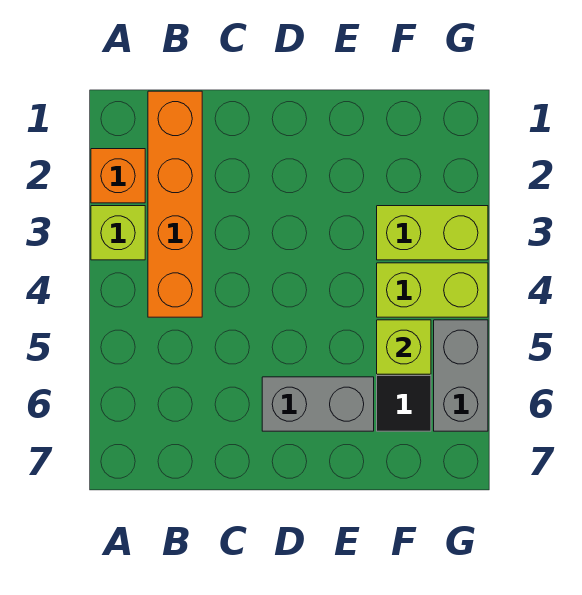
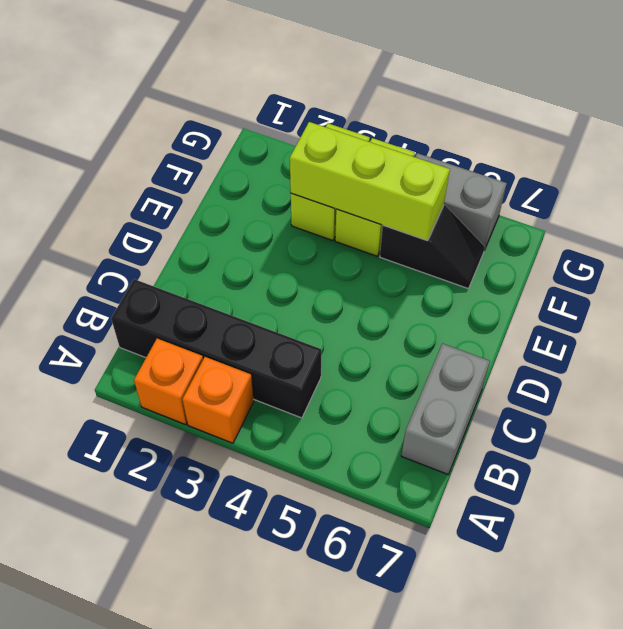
lime brick A3 level 1 -> orange brick A3 level 1
orange brick B1:B4 level 1 -> black brick B1:B4 level 1
grey brick D6:E6 level 1 -> grey brick B7:C7 level 1
lime brick F5 level 2 -> lime brick F3:F5 level 2

